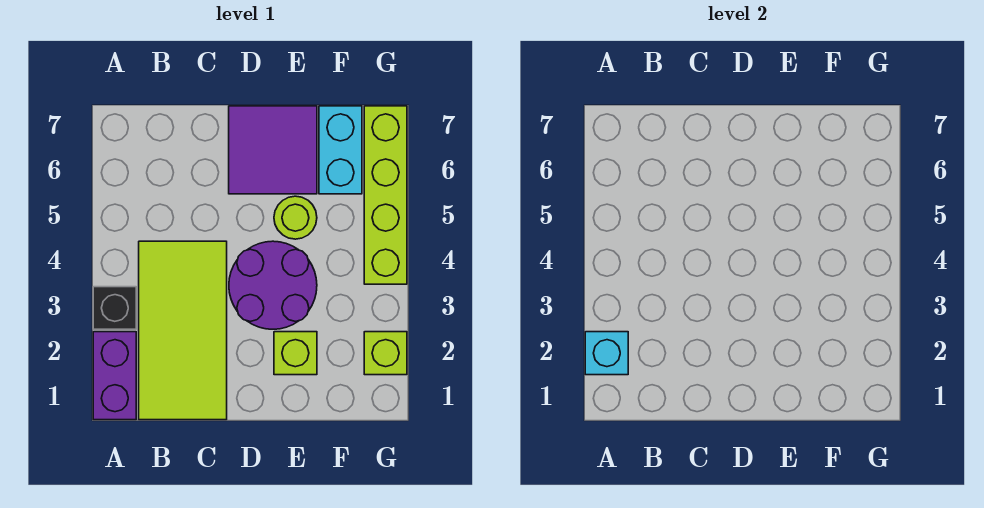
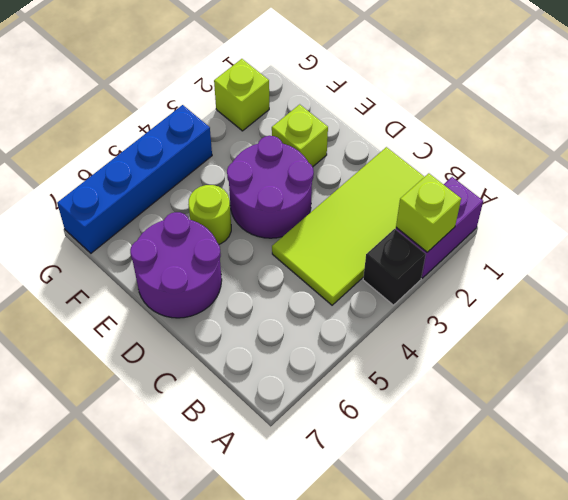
cyan brick A2 level 2 -> lime brick A2 level 2
purple tile D6:E7 level 1 -> purple round brick D6:E7 level 1
cyan brick F6:F7 level 1 -> none
lime brick G4:G7 level 1 -> blue brick G4:G7 level 1

